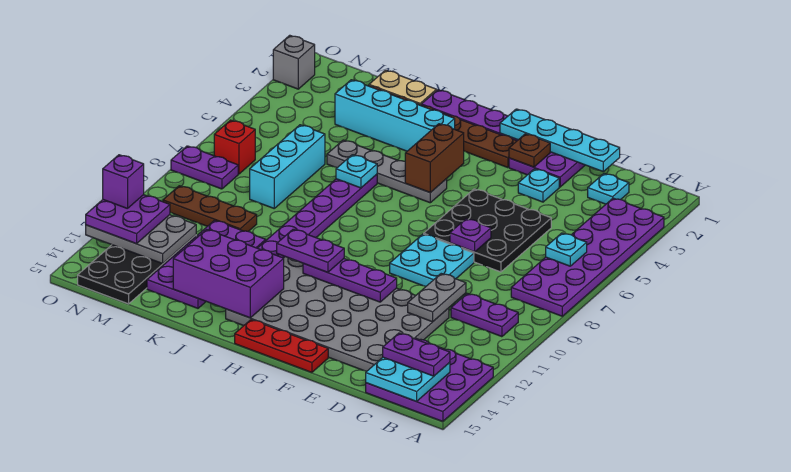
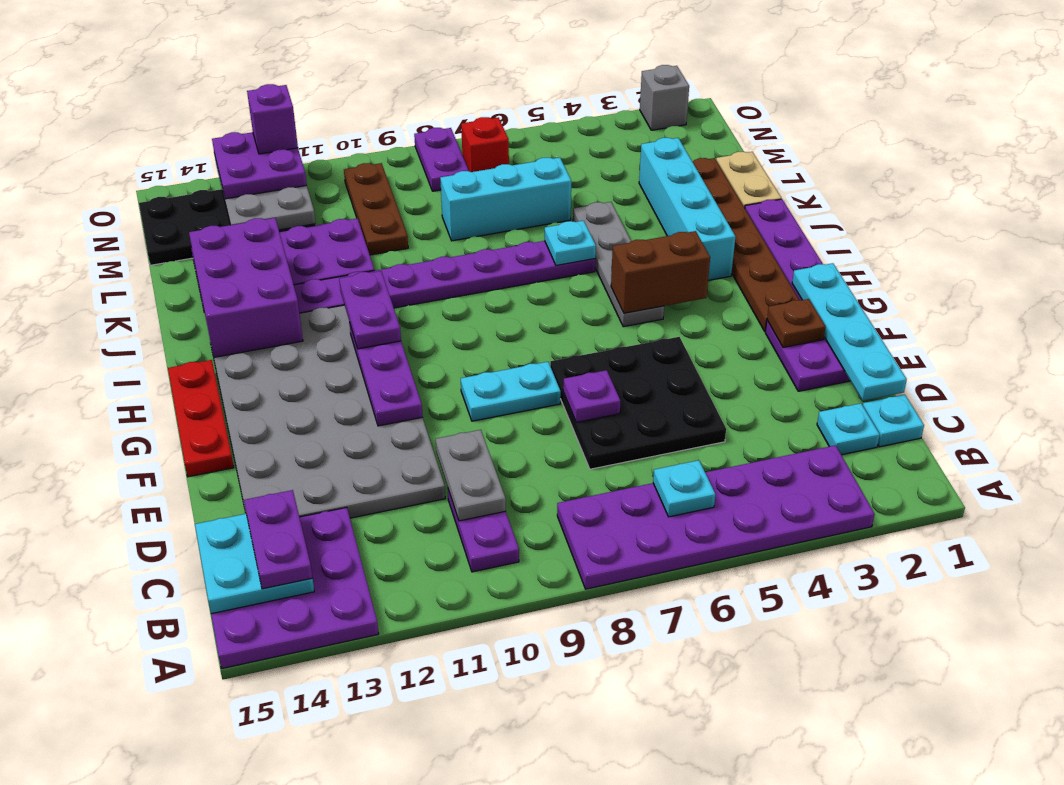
grey plate D10:D11 level 2 -> grey plate C10:D10 level 2
cyan plate E3 level 1 -> cyan plate C1 level 1
cyan plate E8:F9 level 1 -> cyan plate F8:F9 level 1

